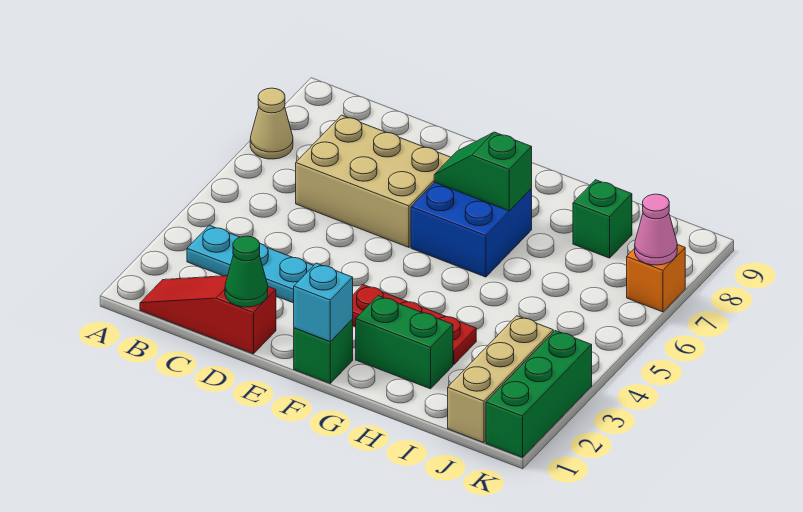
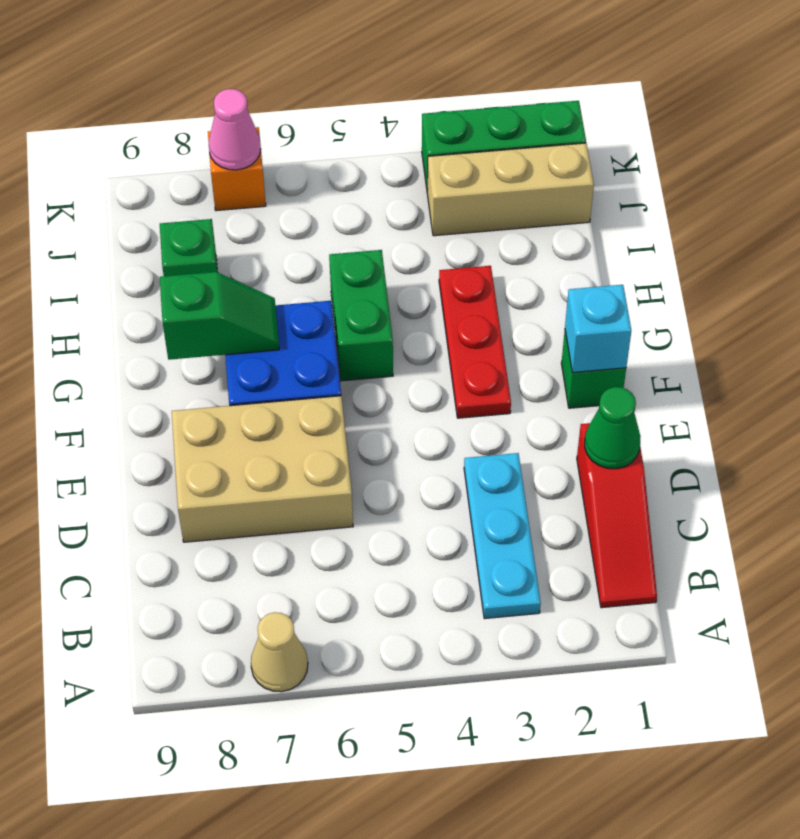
tan brick C6:E7 level 1 -> tan brick D6:E8 level 1
green slope F7:G7 level 2 top G -> green slope G7:G8 level 2 top 8
green brick G2:H2 level 1 -> green brick G5:H5 level 1

